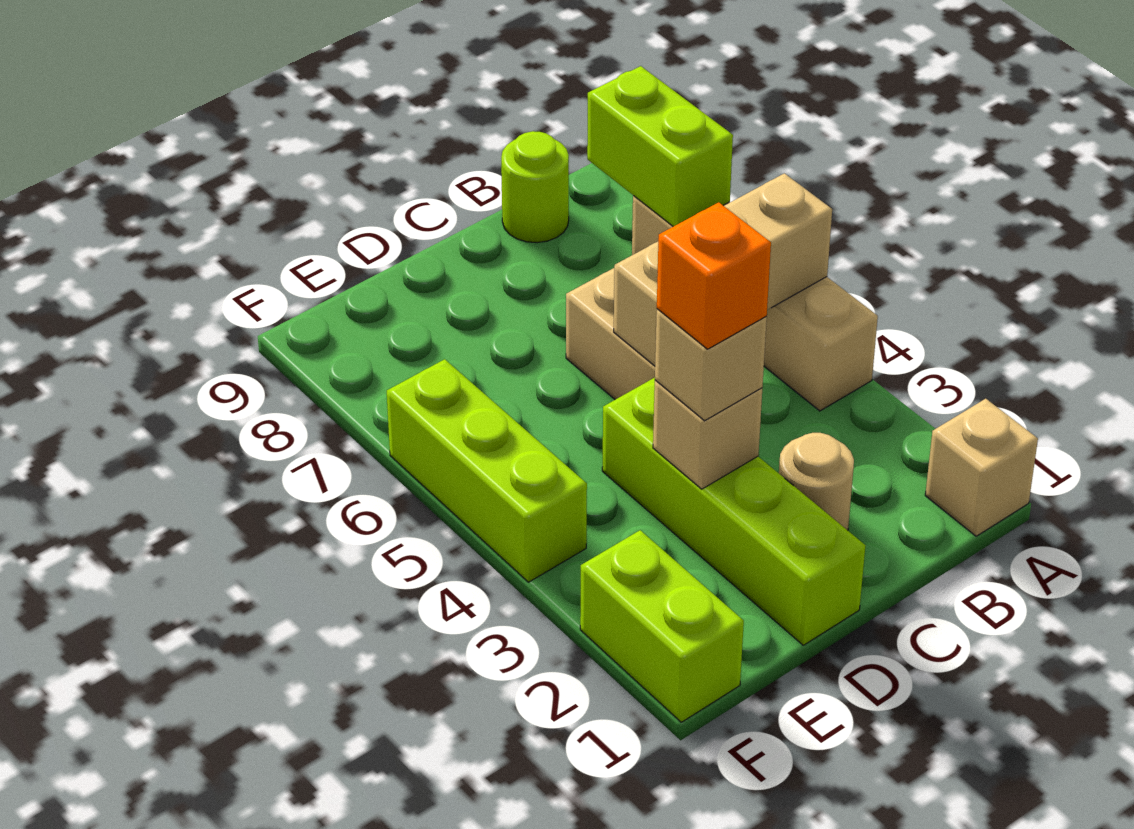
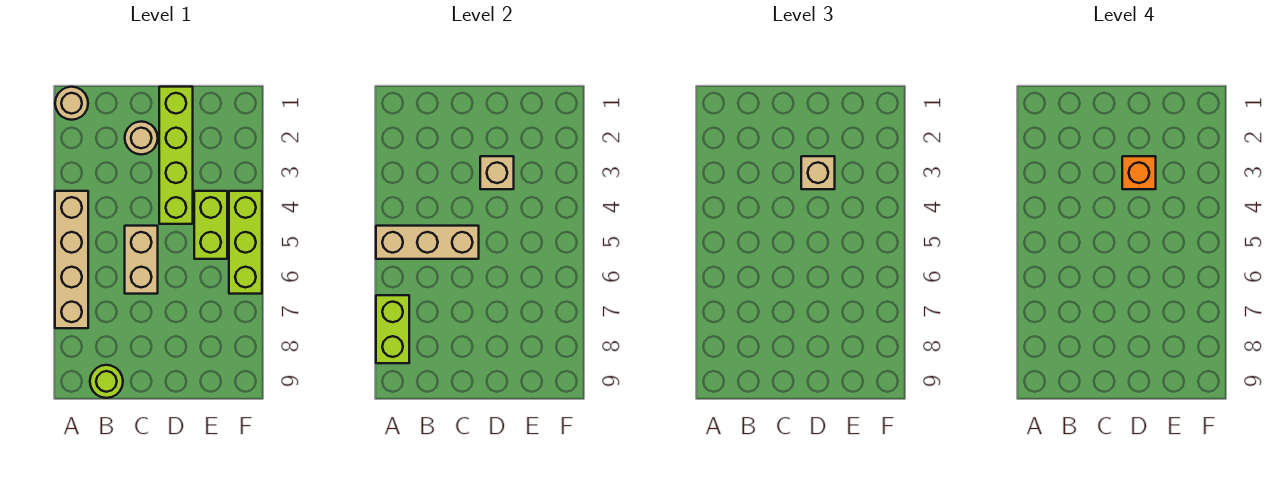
tan brick A1 level 1 -> tan round brick A1 level 1
lime brick F1:F2 level 1 -> lime brick E4:E5 level 1

